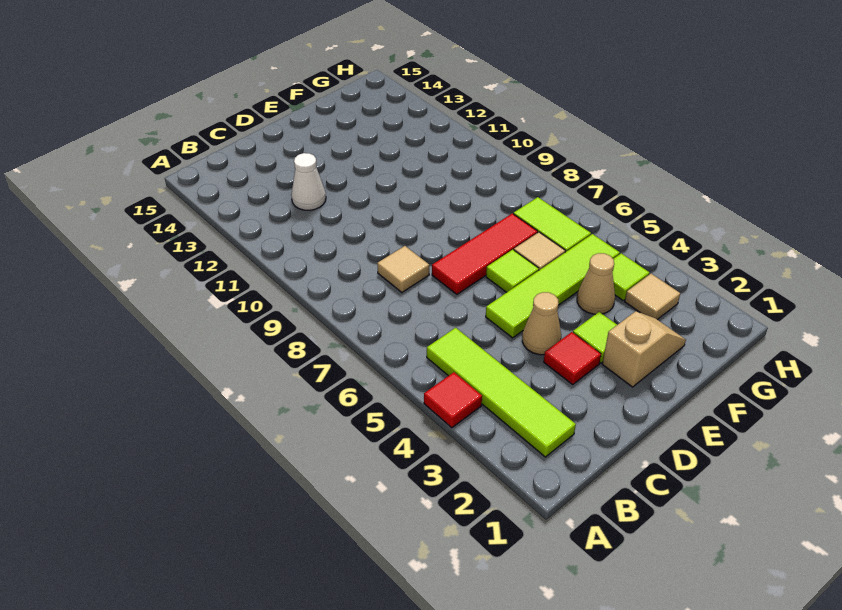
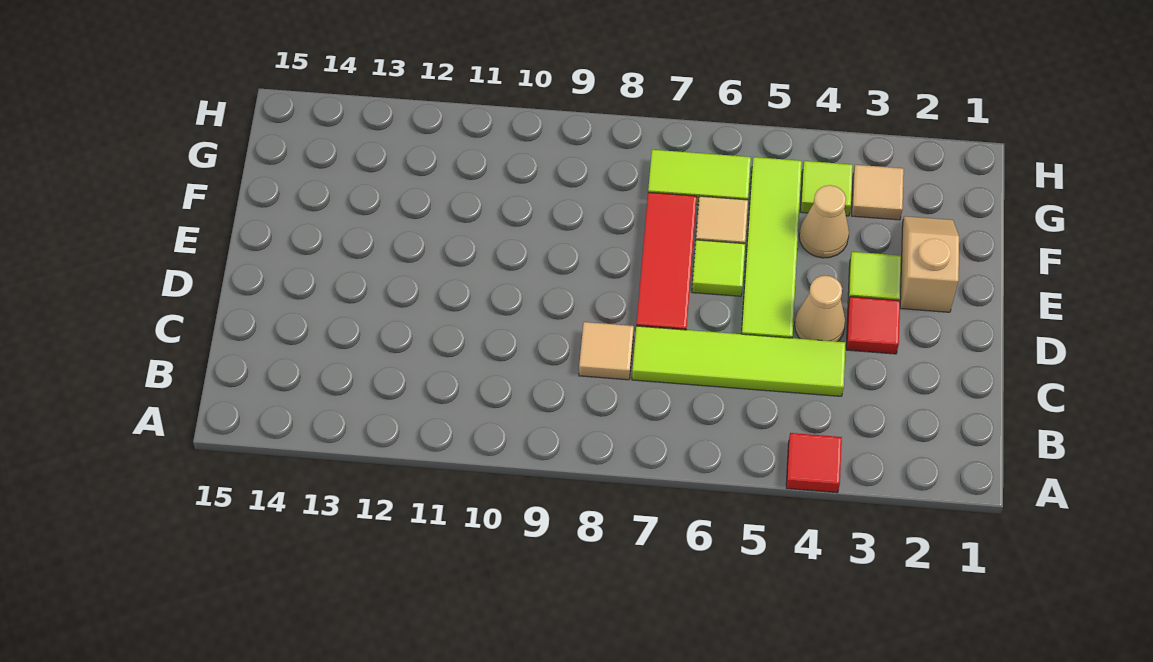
lime tile B2:B5 level 1 -> lime tile C4:C7 level 1
white cone C12 level 1 -> none

